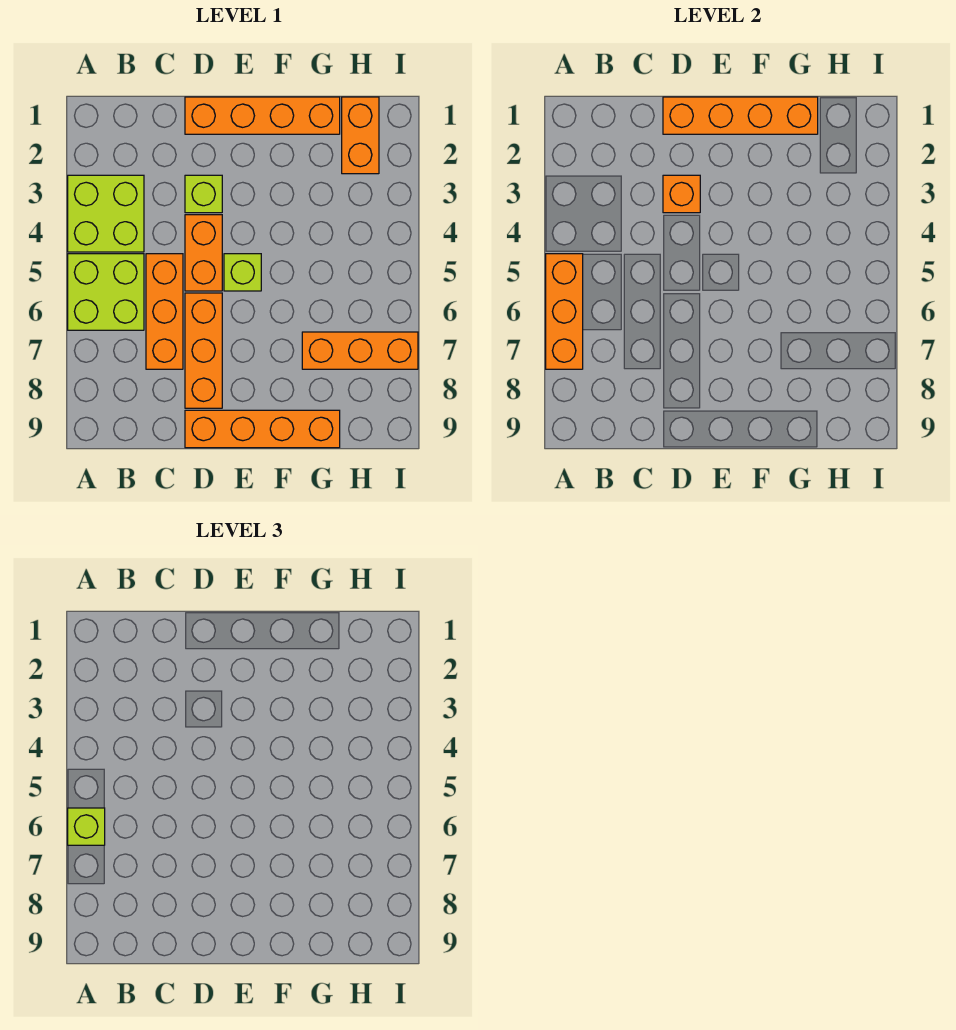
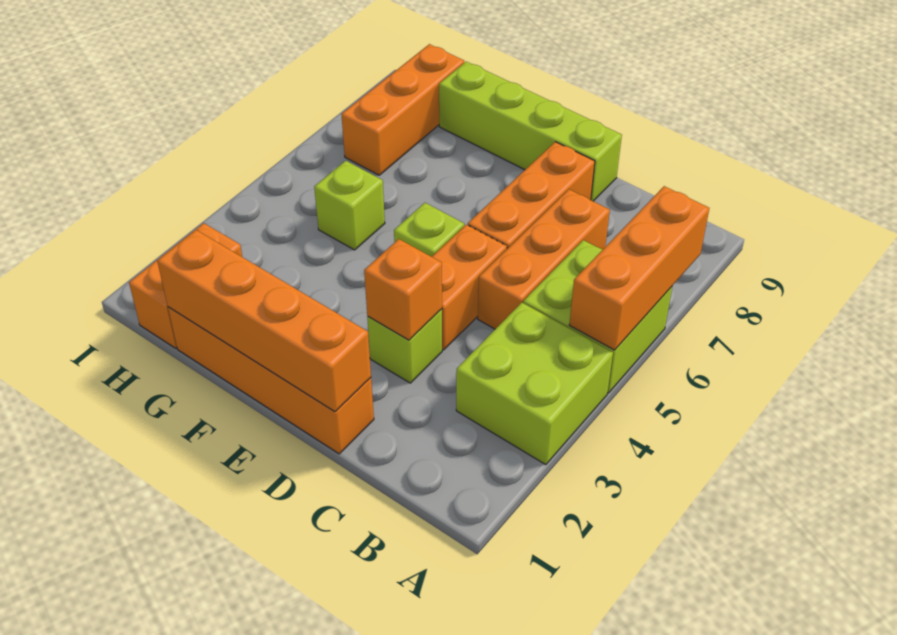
lime brick A6 level 3 -> lime brick G5 level 1
orange brick D9:G9 level 1 -> lime brick D9:G9 level 1
orange brick G7:I7 level 1 -> orange brick H7:H9 level 1

